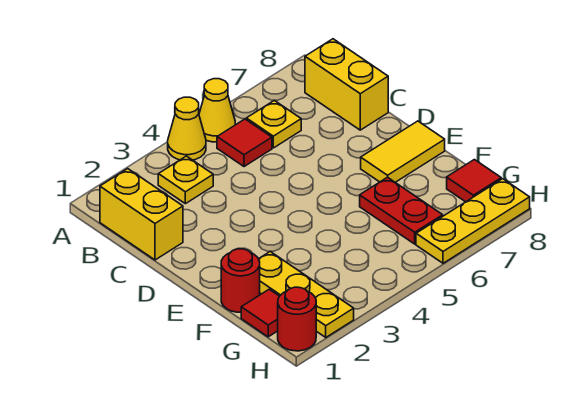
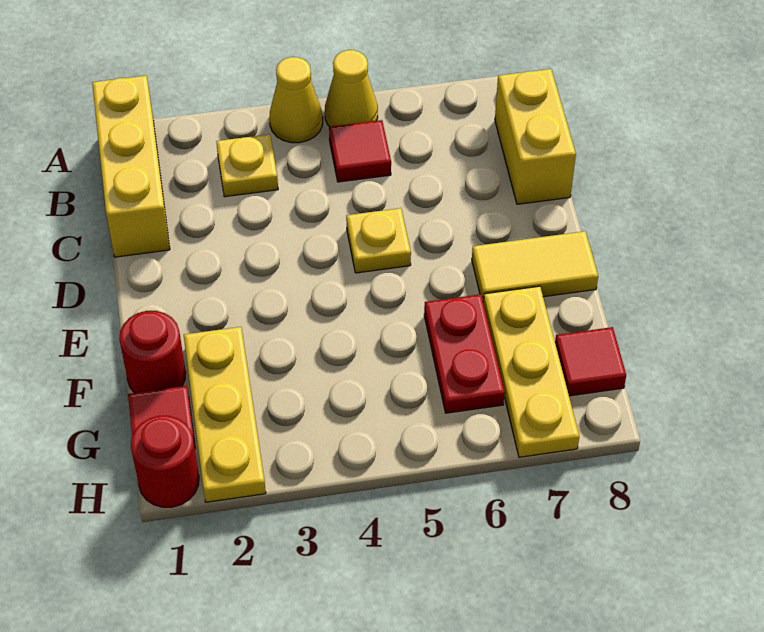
yellow brick B1:C1 level 1 -> yellow brick A1:C1 level 1
yellow plate B6 level 1 -> yellow plate D5 level 1
yellow plate H6:H8 level 1 -> yellow plate F7:H7 level 1

